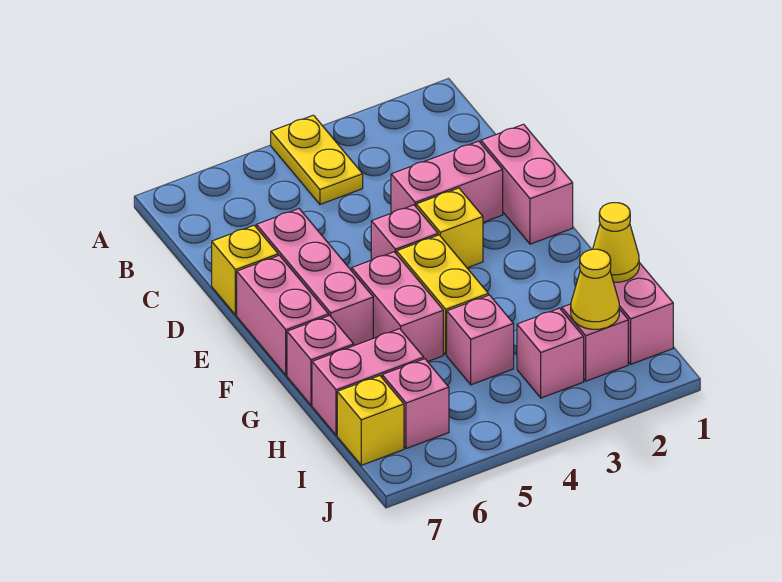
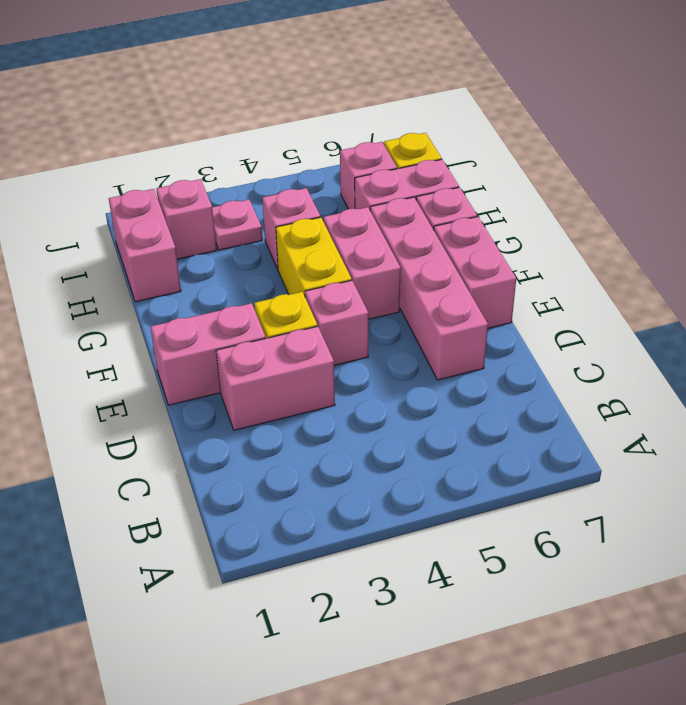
yellow plate A4:B4 level 1 -> none
pink brick D1:E1 level 1 -> pink brick E1:E2 level 1
pink brick D6:F6 level 1 -> pink brick D6:G6 level 1
yellow brick D7 level 1 -> none
yellow cone H1 level 2 -> none
yellow cone I2 level 2 -> none
pink brick I3 level 1 -> pink plate I3 level 1

